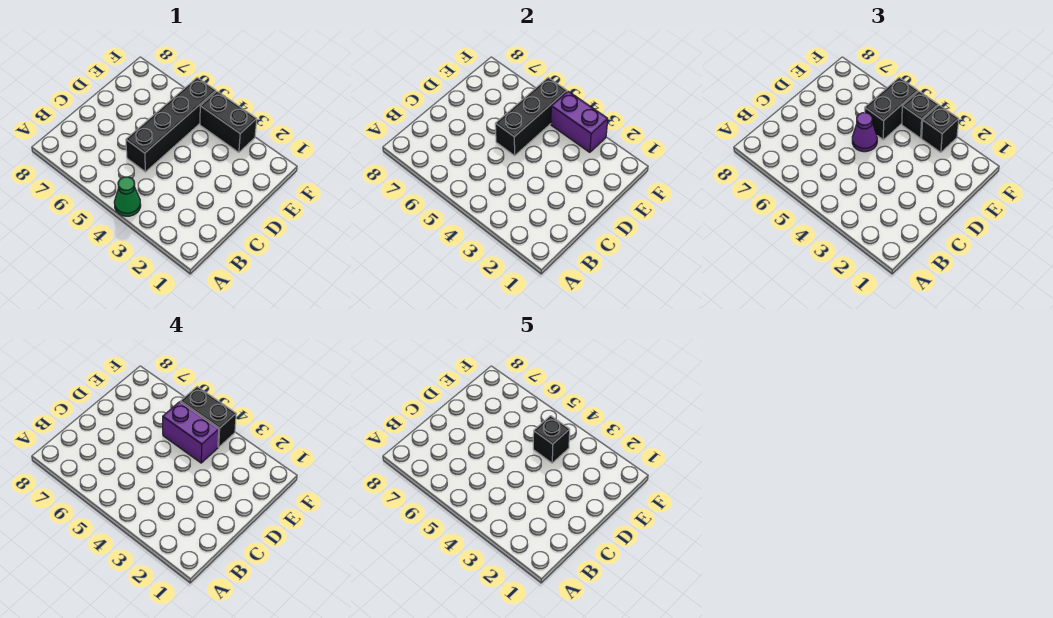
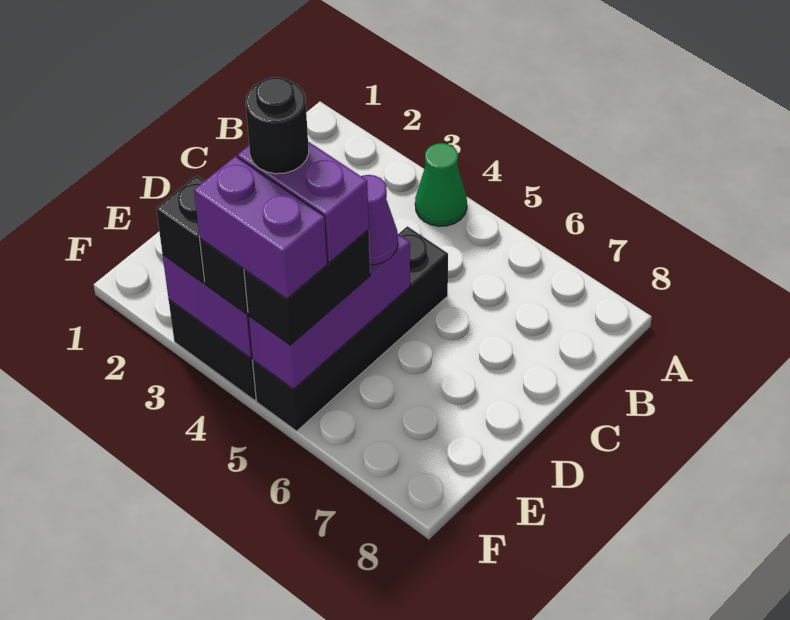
black brick D5:F5 level 2 -> purple brick D5:F5 level 2
black brick E4 level 5 -> black round brick E4 level 5
black brick F4:F5 level 4 -> purple brick F4:F5 level 4

